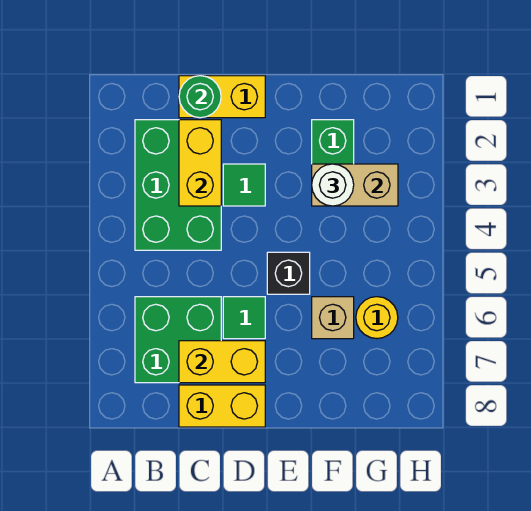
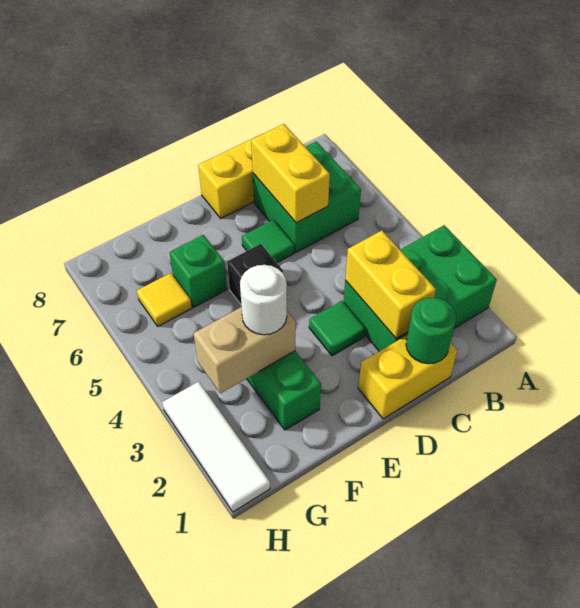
green brick B2:C4 level 1 -> green brick A2:C3 level 1
yellow brick C7:D7 level 2 -> yellow brick C6:C7 level 2
tan brick F6 level 1 -> green brick F6 level 1
yellow round brick G6 level 1 -> yellow tile G6 level 1
none -> white tile H1:H3 level 1

